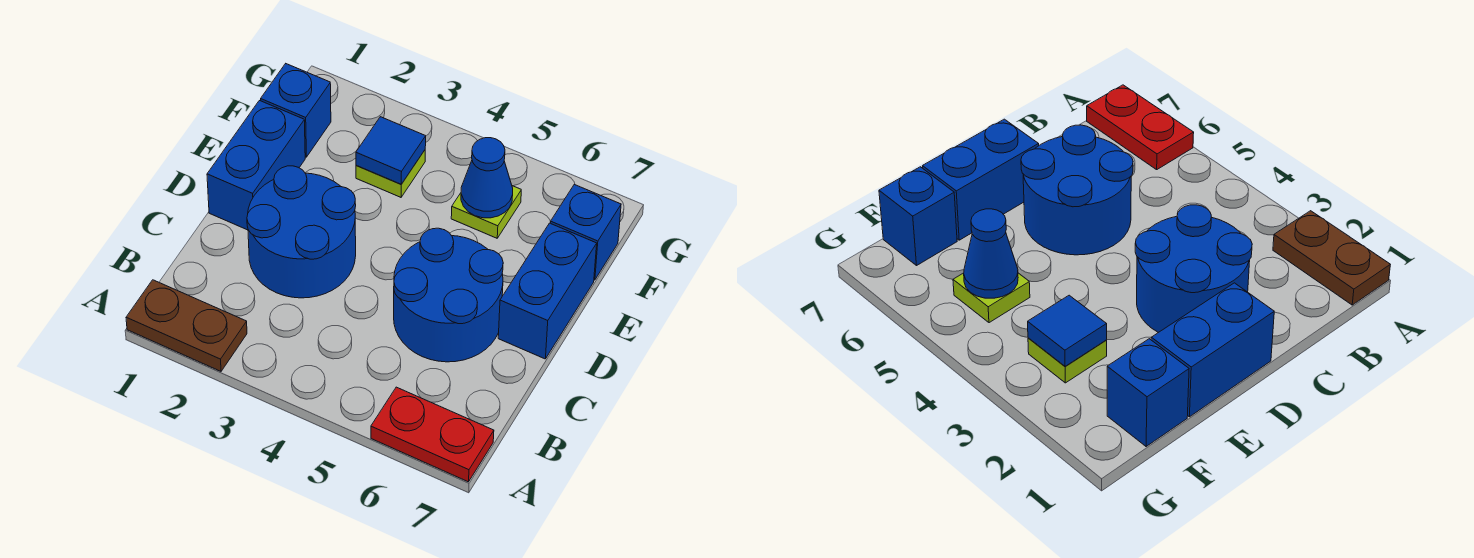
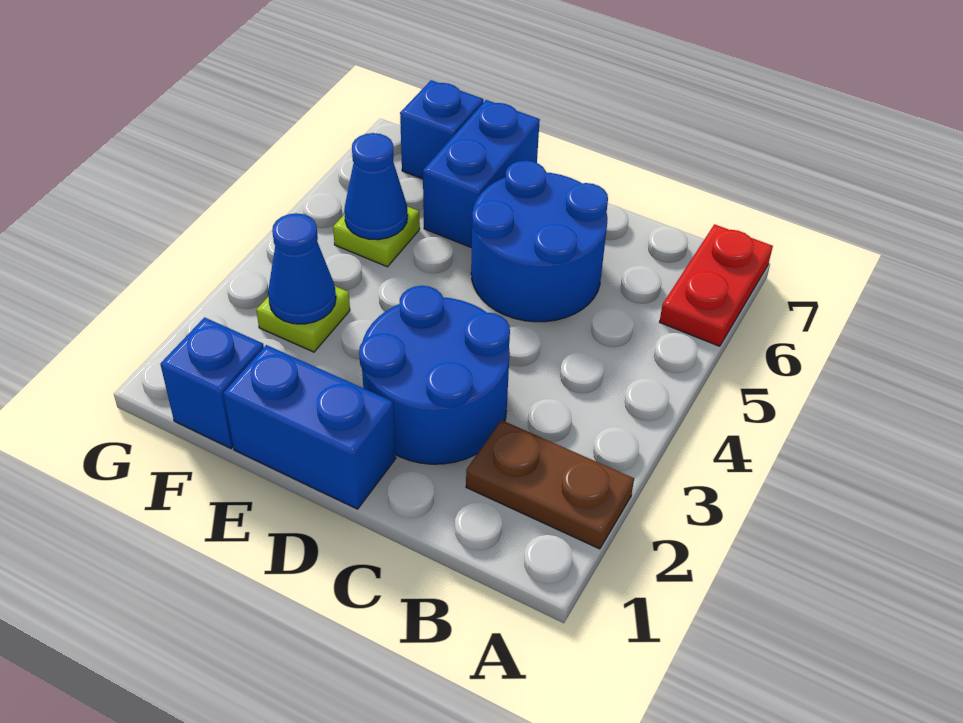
brown plate A1:A2 level 1 -> brown plate A2:B2 level 1
blue brick D7:E7 level 1 -> blue brick E6:E7 level 1
blue tile F3 level 2 -> blue cone F3 level 2

